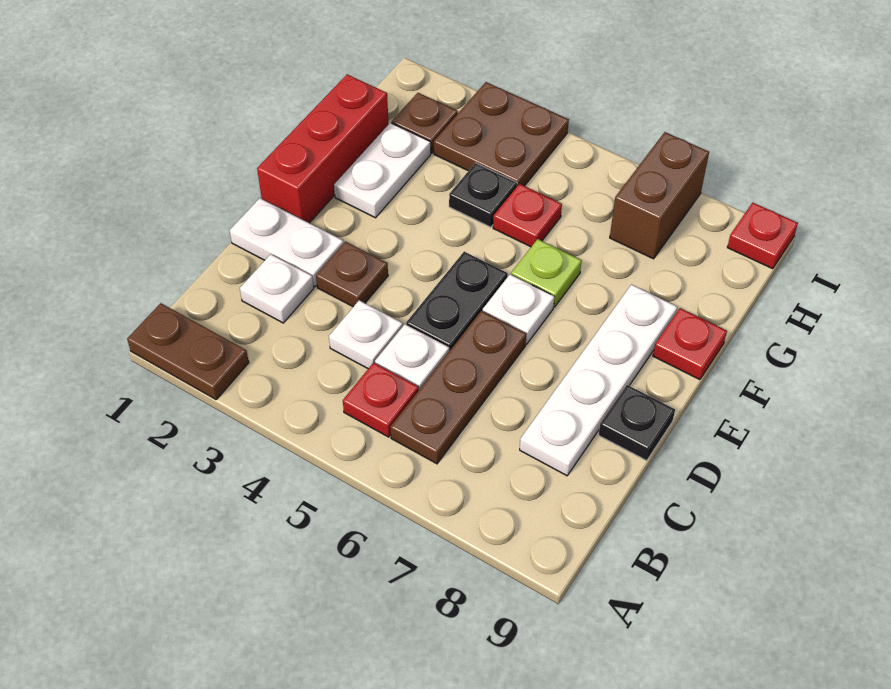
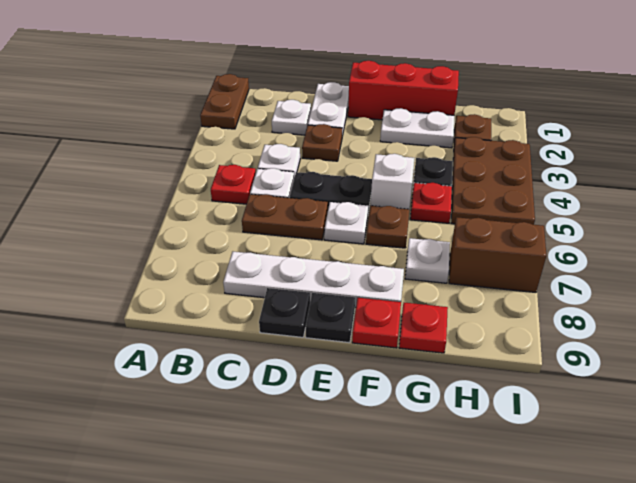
brown plate B6:D6 level 1 -> brown plate C6:D6 level 1
none -> black plate E9 level 1
none -> white brick F5 level 1
lime plate F6 level 1 -> brown plate F6 level 1
none -> white plate G7 level 1
brown plate H3:I4 level 1 -> brown plate H3:I5 level 1
red plate I9 level 1 -> red plate G9 level 1

